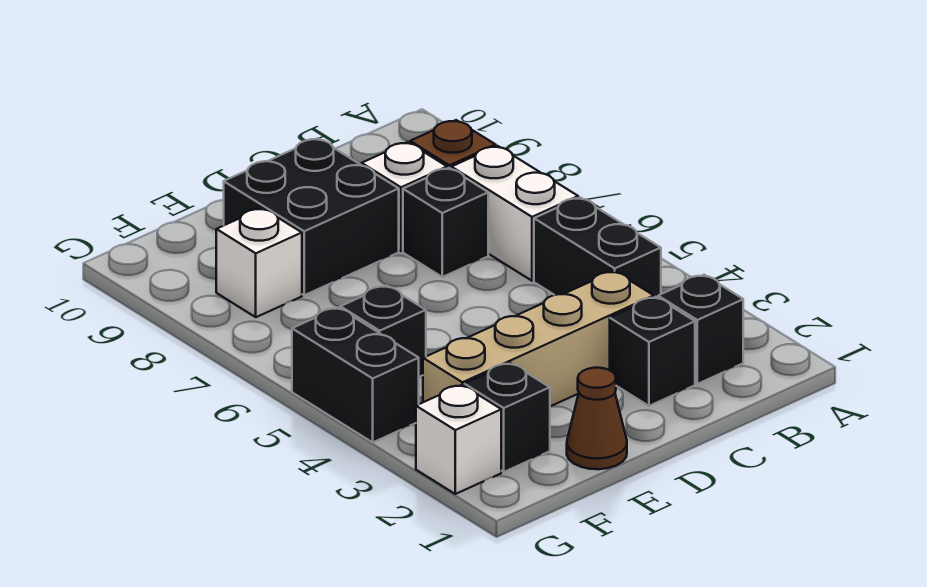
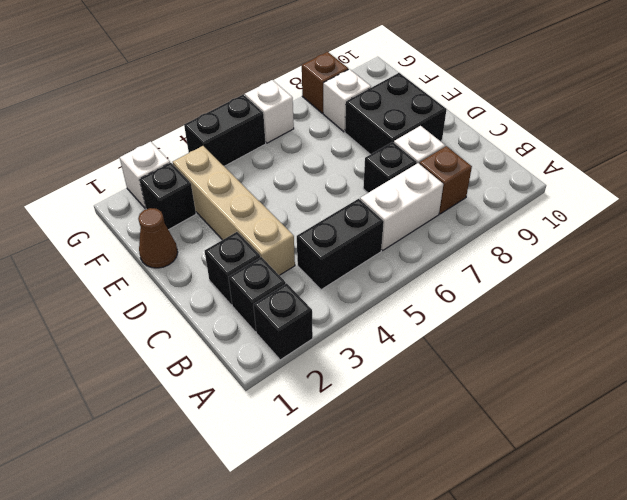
black brick F5 level 1 -> black brick A2 level 1
none -> white brick G6 level 1
none -> brown brick G8 level 1

